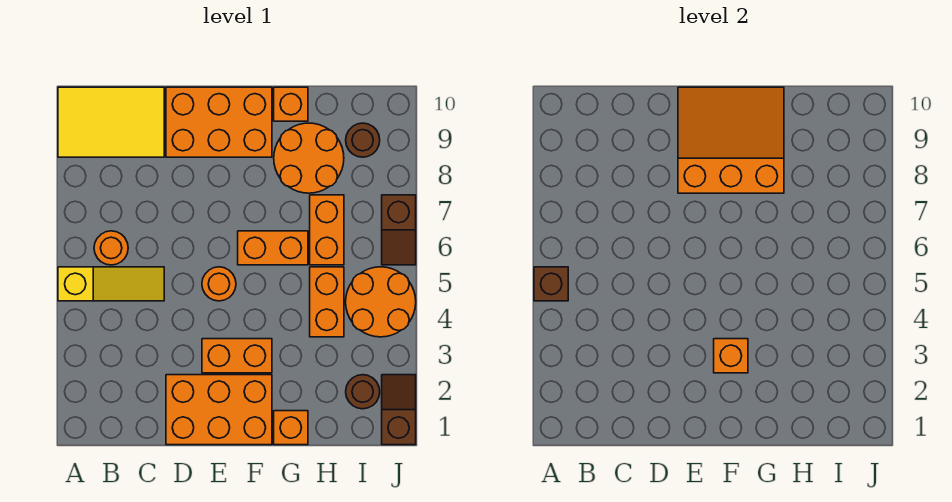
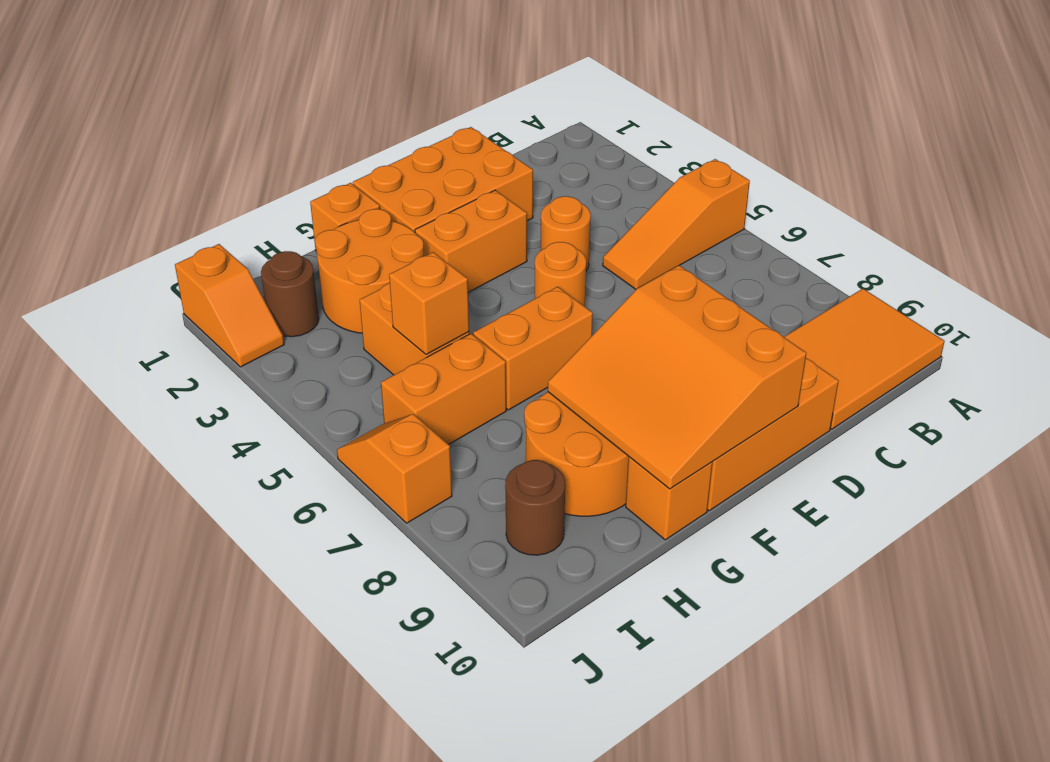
yellow slope A5:C5 level 1 top A -> orange slope A5:C5 level 1 top A
brown brick A5 level 2 -> none
yellow tile A9:C10 level 1 -> orange tile A9:C10 level 1
orange round brick B6 level 1 -> orange round brick D4 level 1
orange slope E8:G10 level 2 top 8 -> orange slope E8:G10 level 2 top E
orange brick F3 level 2 -> orange brick H5 level 2
orange brick H6:H7 level 1 -> orange brick H6:I6 level 1
orange round brick I4:J5 level 1 -> orange round brick G2:H3 level 1
brown slope J1:J2 level 1 top 1 -> orange slope J1:J2 level 1 top 1
brown slope J6:J7 level 1 top 7 -> orange slope J6:J7 level 1 top 7

